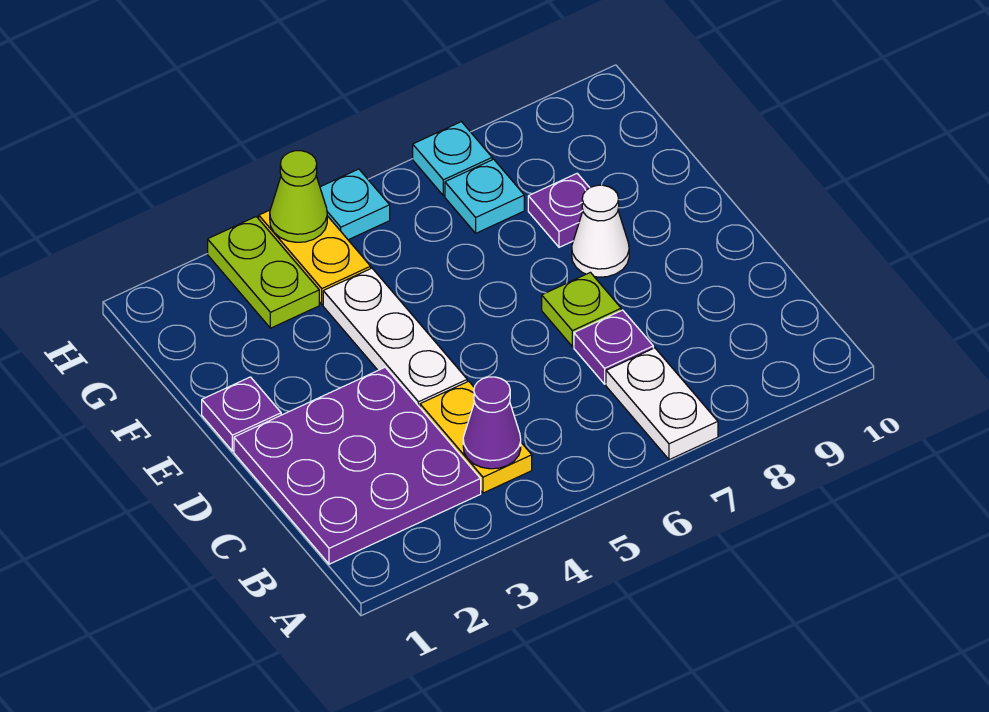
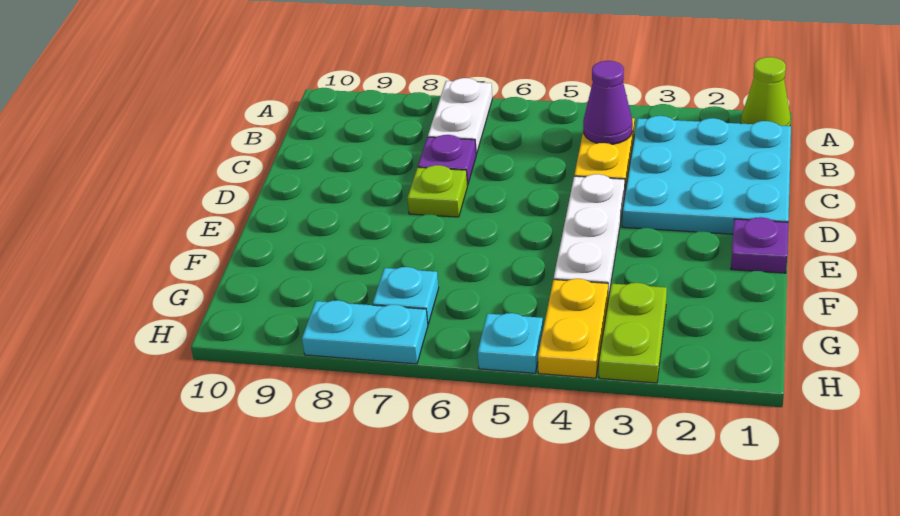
purple plate B1:D3 level 1 -> cyan plate B1:D3 level 1
white cone E8 level 1 -> none
purple plate F8 level 1 -> none
lime cone H4 level 2 -> lime cone A1 level 1
cyan plate H7 level 1 -> cyan plate H7:H8 level 1

